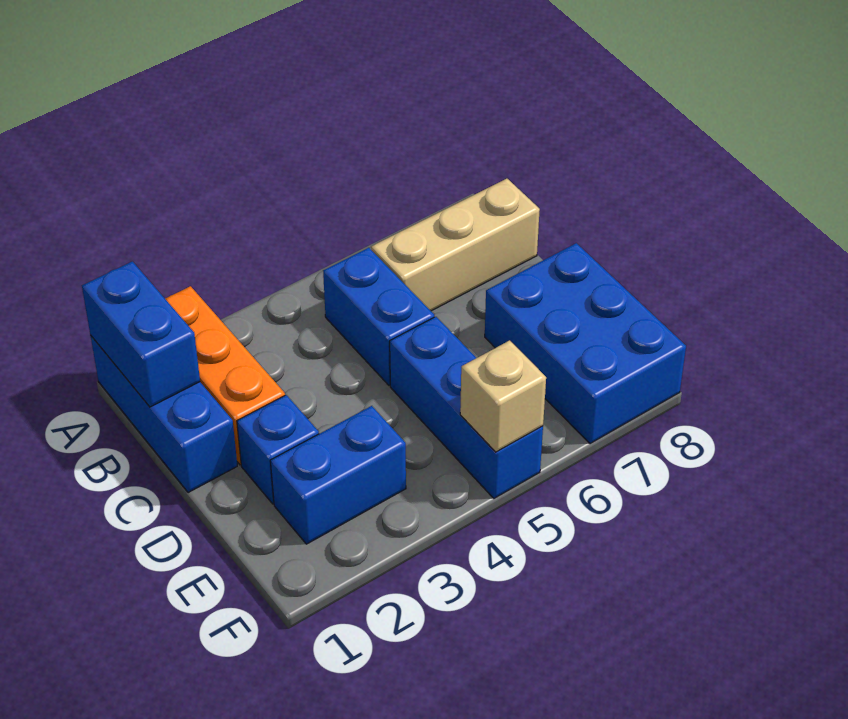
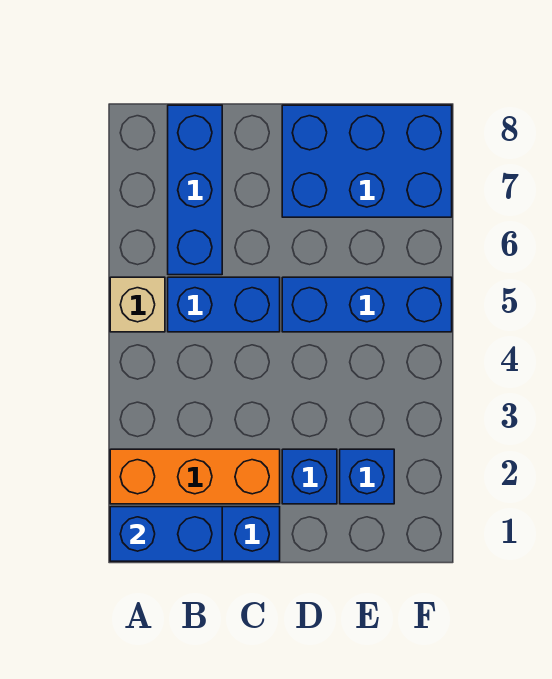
tan brick B6:B8 level 1 -> blue brick B6:B8 level 1
blue brick E2:E3 level 1 -> blue brick E2 level 1
tan brick F5 level 2 -> tan brick A5 level 1

